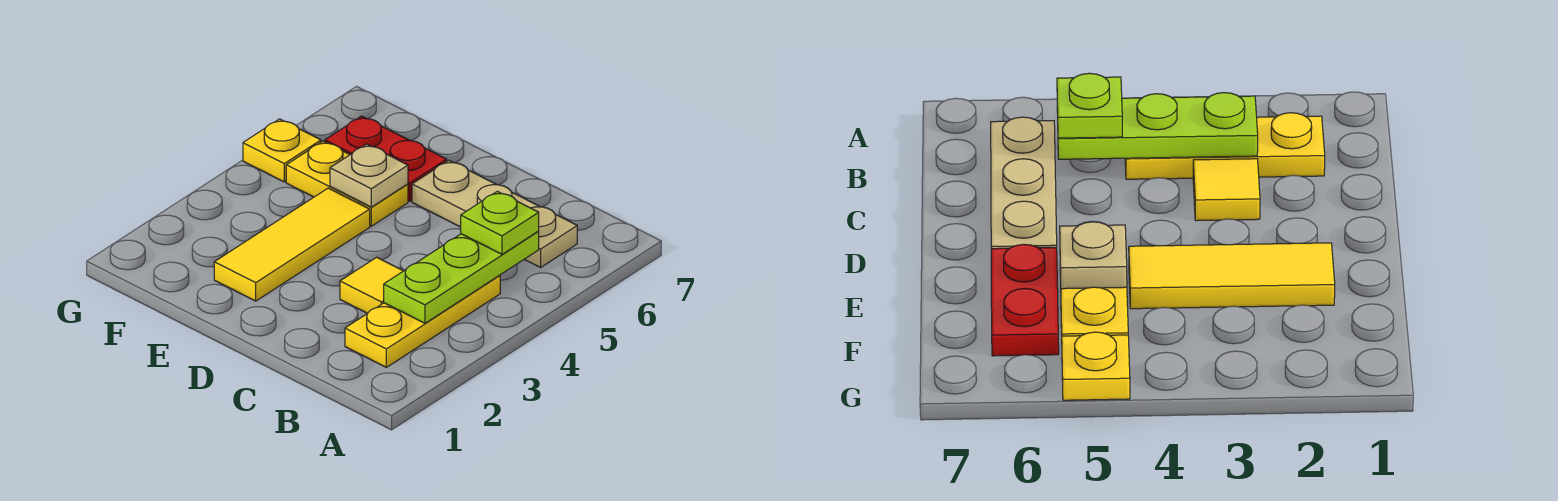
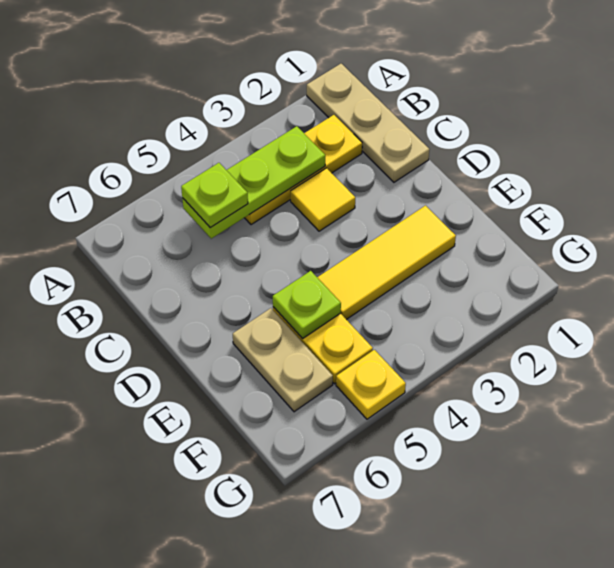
tan plate B6:D6 level 1 -> tan plate A1:C1 level 1
tan plate E5 level 2 -> lime plate E5 level 2
red plate E6:F6 level 1 -> tan plate E6:F6 level 1

